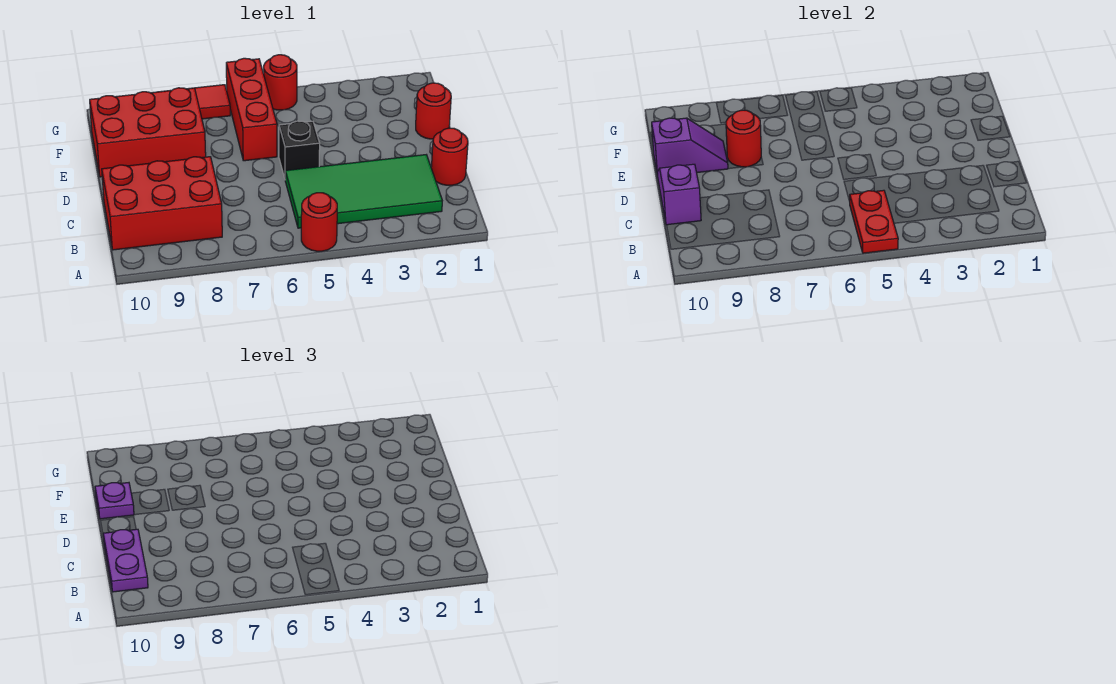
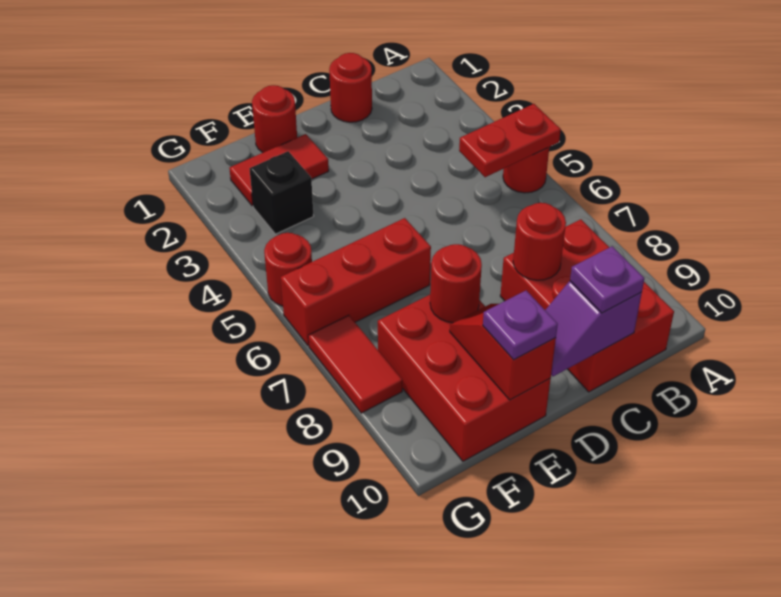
green tile B2:C5 level 1 -> none
purple plate B10:C10 level 3 -> purple plate C10 level 3
none -> red round brick C8 level 2
black brick D5 level 1 -> black brick F3 level 1
none -> red tile E2:F2 level 1
purple slope E9:E10 level 2 top 10 -> red slope E9:E10 level 2 top 10

